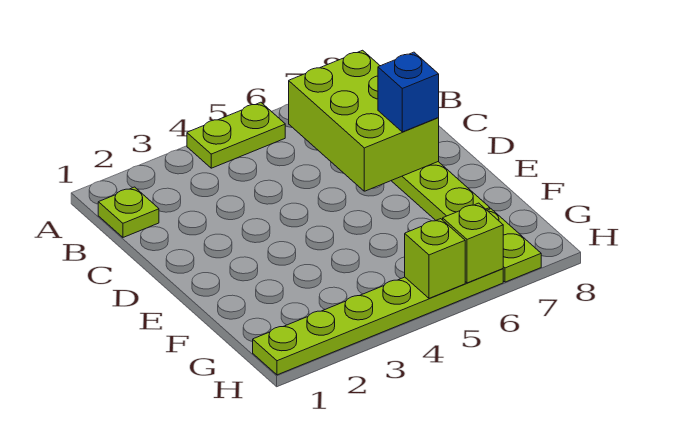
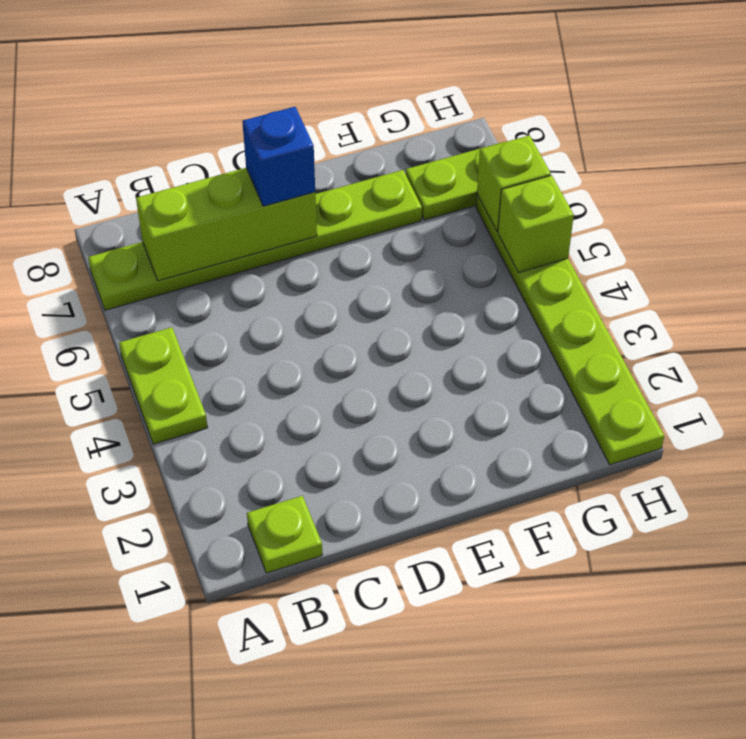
lime brick B6:D7 level 2 -> lime brick B7:D7 level 2

